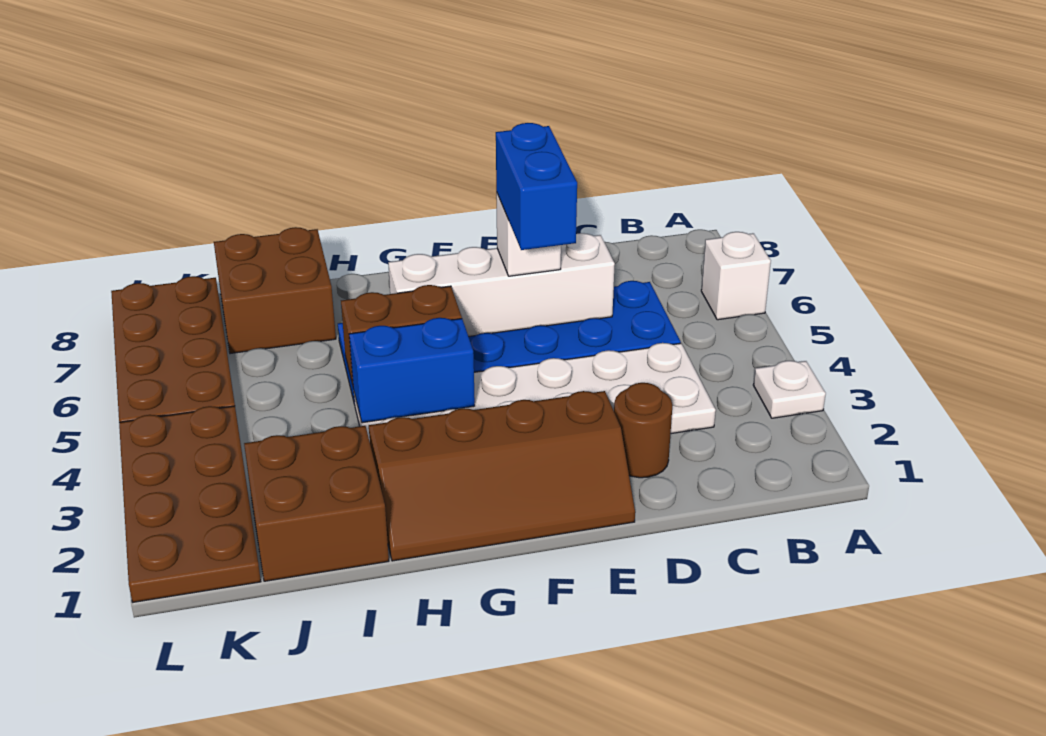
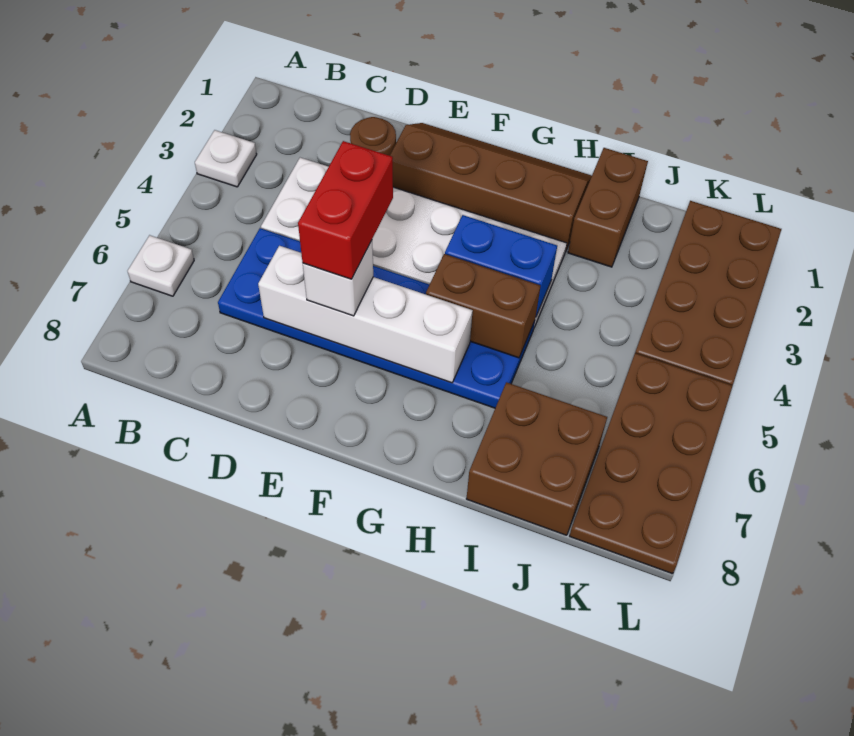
white brick A6 level 1 -> white plate A6 level 1
blue brick E5:E6 level 4 -> red brick E5:E6 level 4
brown brick I1:J2 level 1 -> brown brick I1:I2 level 1

